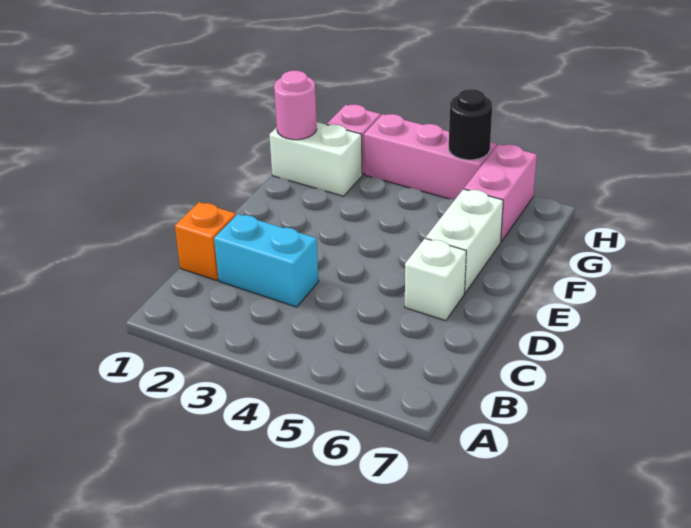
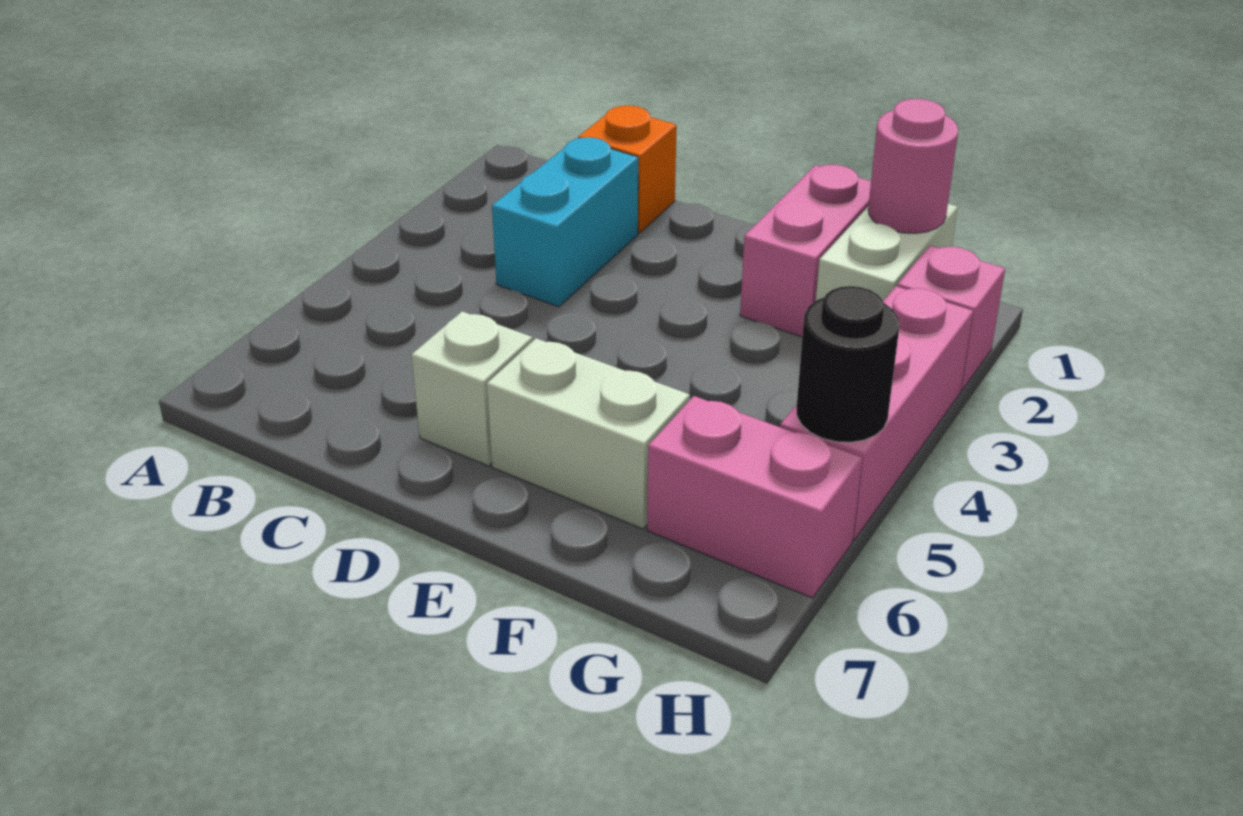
none -> pink brick F1:F2 level 1

